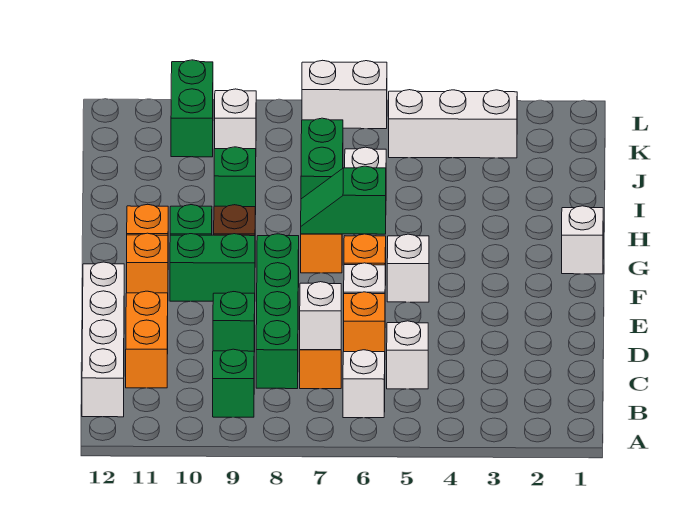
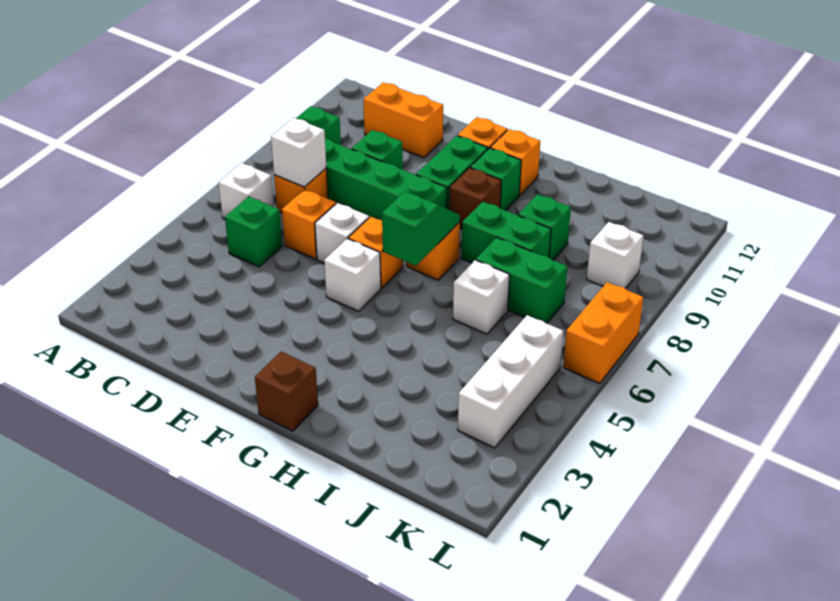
white brick B12:E12 level 1 -> none
white brick C5 level 1 -> green brick C5 level 1
white brick G1 level 1 -> brown brick G1 level 1
green brick K10:L10 level 1 -> green brick H8:I8 level 1
white brick L6:L7 level 1 -> orange brick L6:L7 level 1

